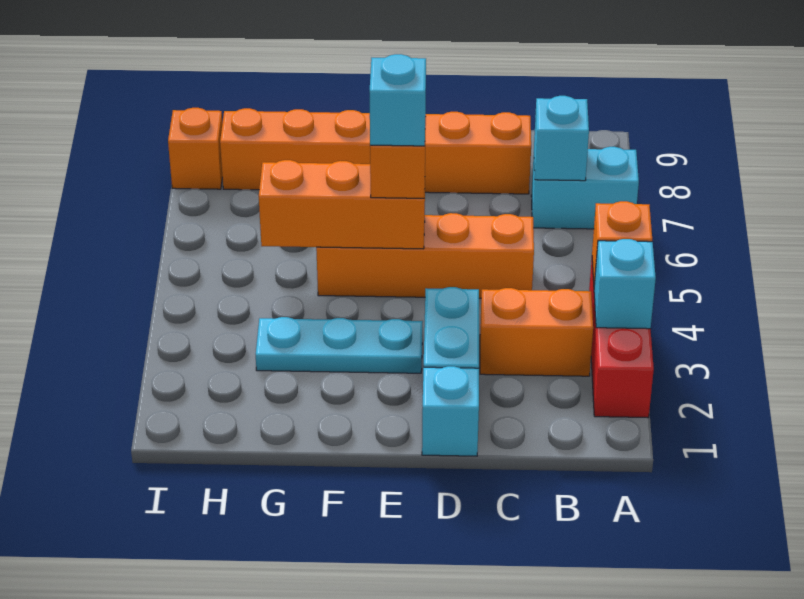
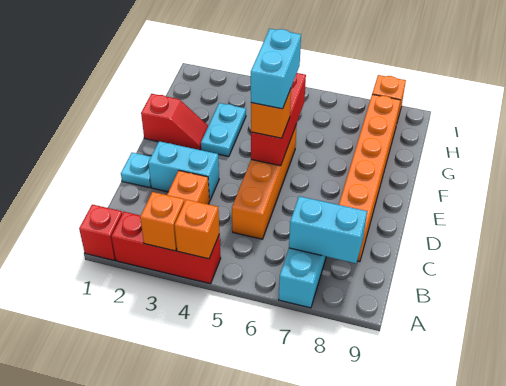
none -> red brick A1 level 1
cyan brick A3 level 2 -> orange brick A3 level 2
cyan brick B7 level 2 -> cyan brick B7:B8 level 2
cyan brick D1 level 1 -> cyan plate D1 level 1
cyan plate E3:G3 level 1 -> cyan plate F3:G3 level 1
orange brick E5:G5 level 2 -> red brick E5:G5 level 2
cyan brick E5 level 4 -> cyan brick E5:F5 level 4
none -> red slope F1:F2 level 1 top 1

